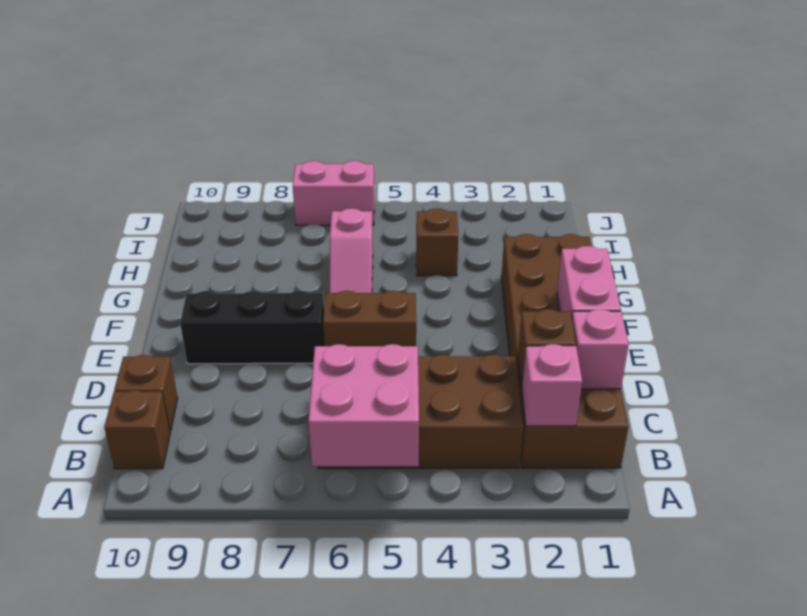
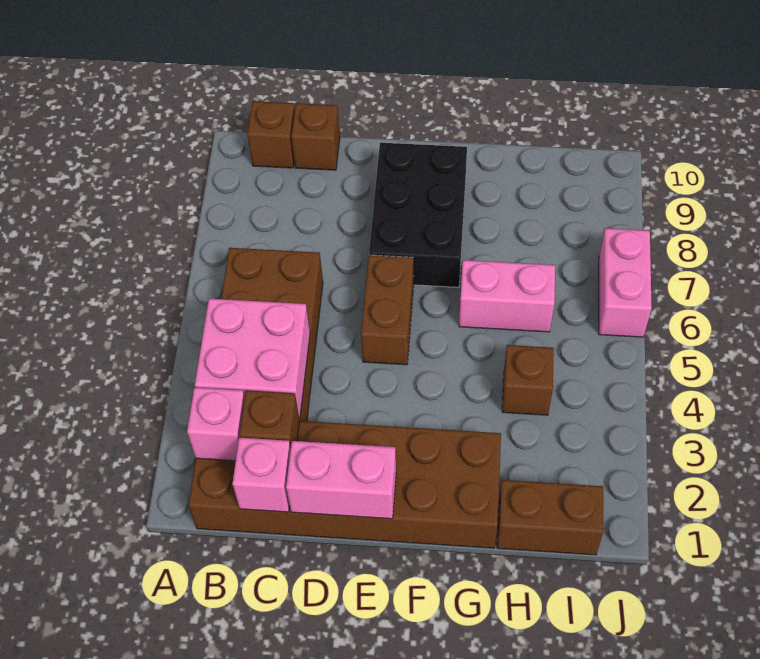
pink brick A5:B6 level 2 -> pink brick B3:C4 level 2
black brick E7:E9 level 1 -> black brick E7:F9 level 1
pink slope G6:H6 level 1 top H -> pink brick G6:H6 level 1
none -> brown brick H1:I1 level 1

